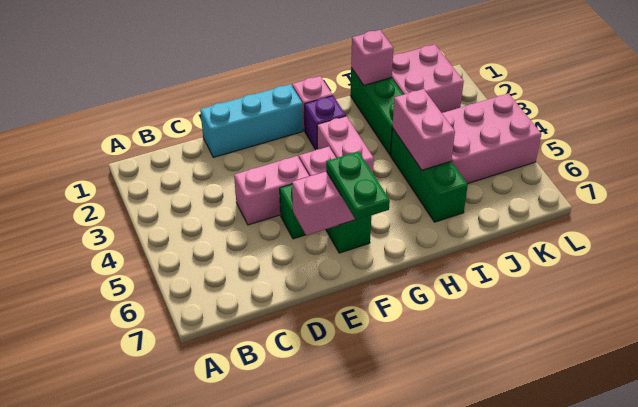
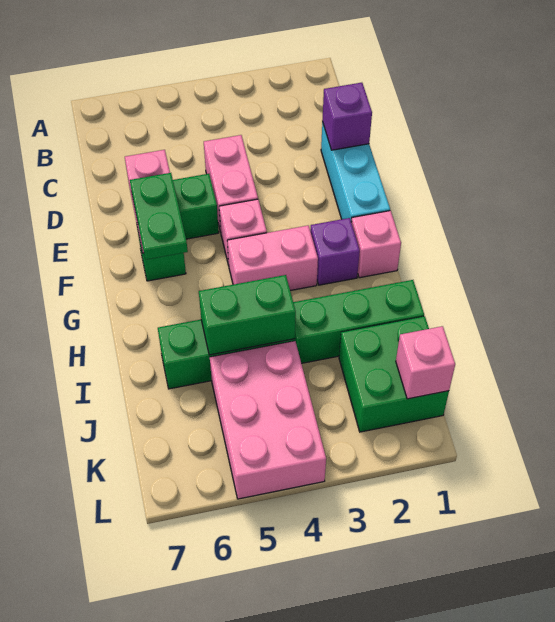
none -> purple brick D1 level 2
green plate F6:F7 level 3 -> green plate F6:G6 level 3
pink brick I1 level 2 -> pink brick K1 level 2
pink brick I4:I5 level 2 -> green brick I4:I5 level 2
pink brick J1:K2 level 1 -> green brick J1:K2 level 1

